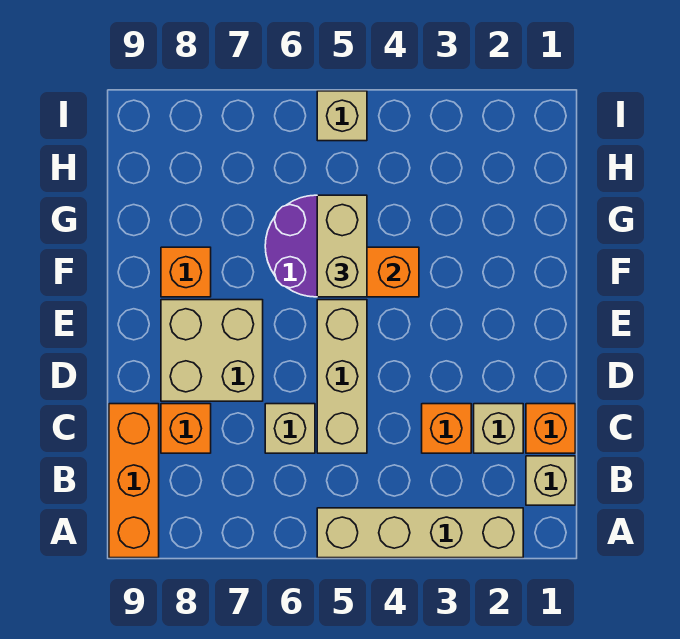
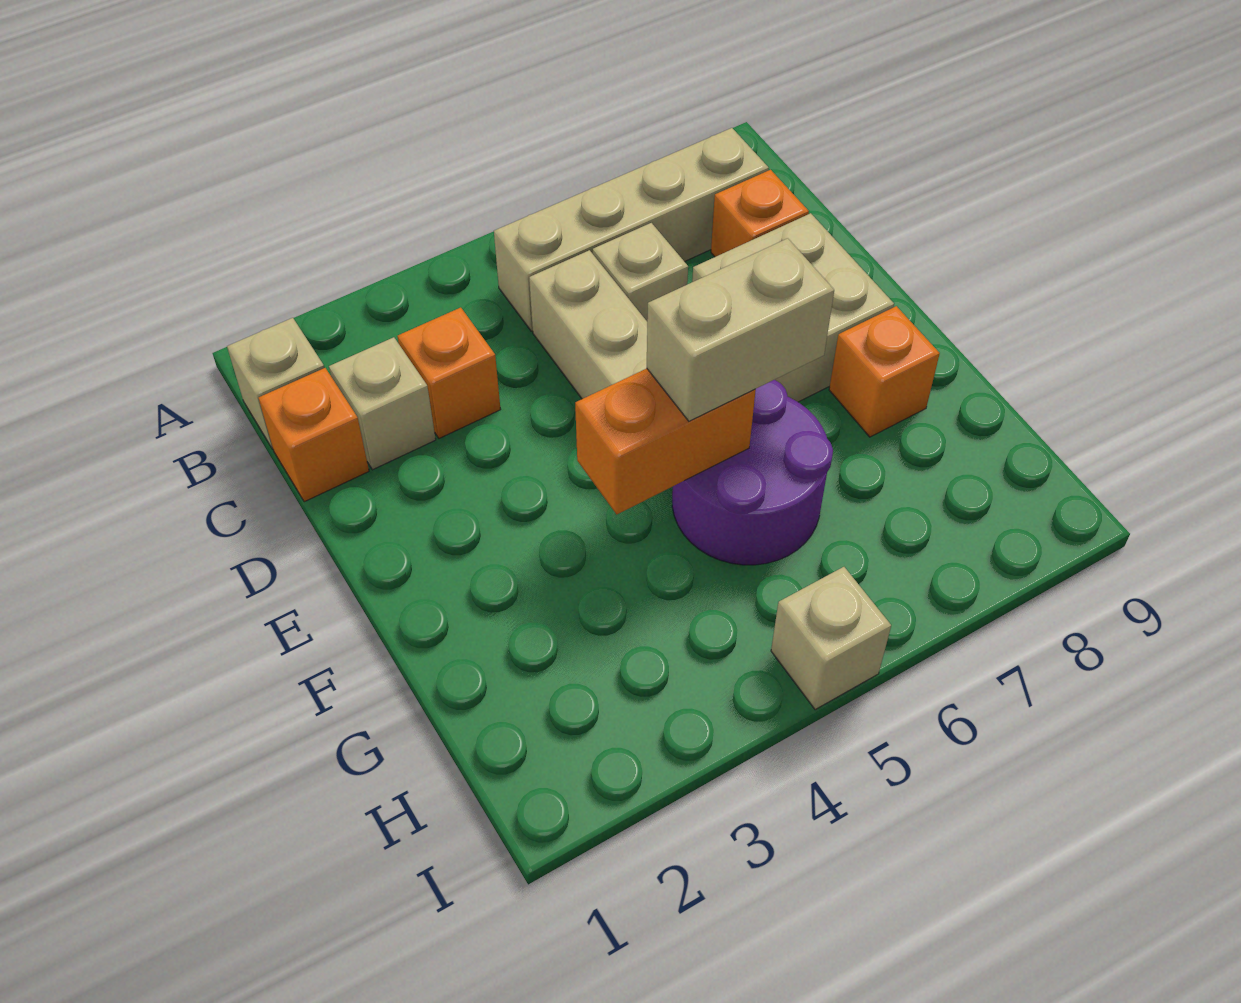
tan brick A2:A5 level 1 -> tan brick B5:B8 level 1
orange brick A9:C9 level 1 -> none
tan brick F5:G5 level 3 -> tan brick F5:F6 level 3

